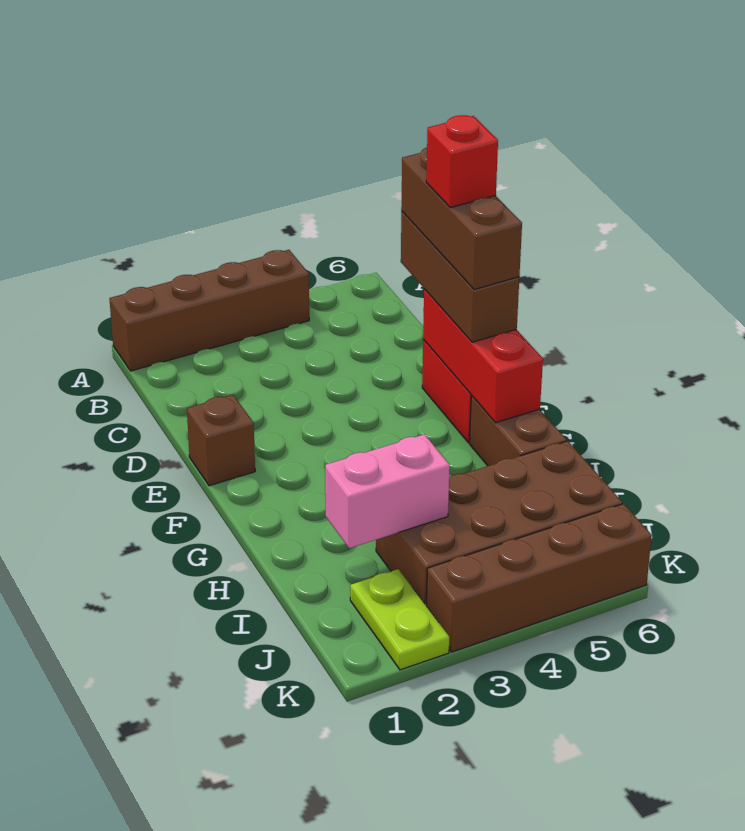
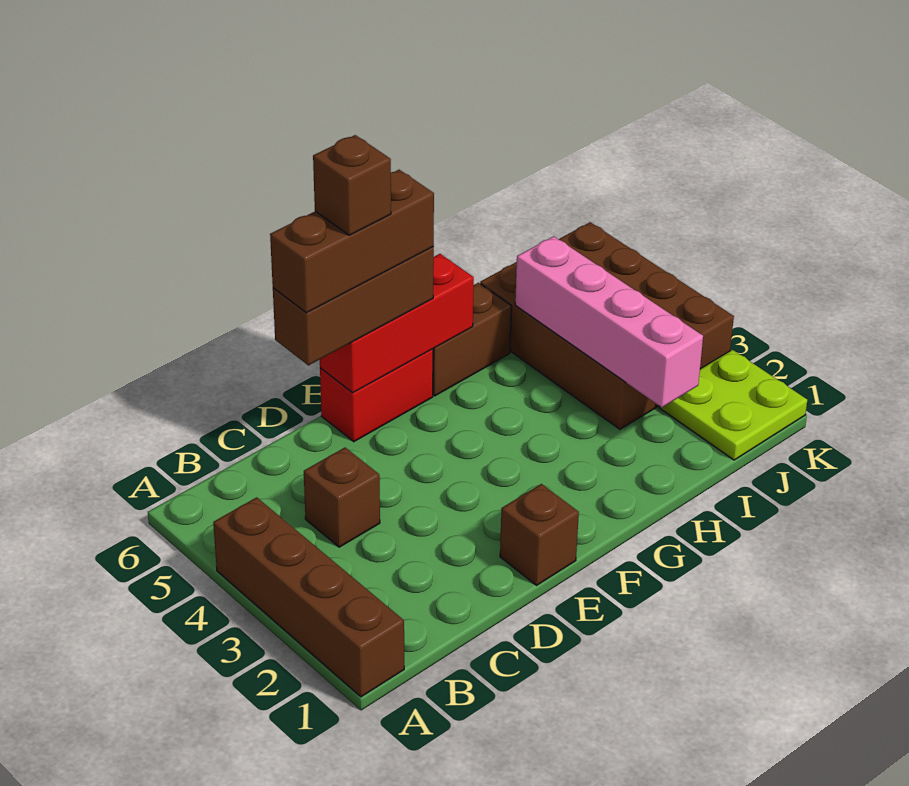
none -> brown brick C4 level 1
red brick E6 level 5 -> brown brick E6 level 5
pink brick I2:I3 level 2 -> pink brick I2:I5 level 2
lime plate J2:K2 level 1 -> lime plate J1:K2 level 1

